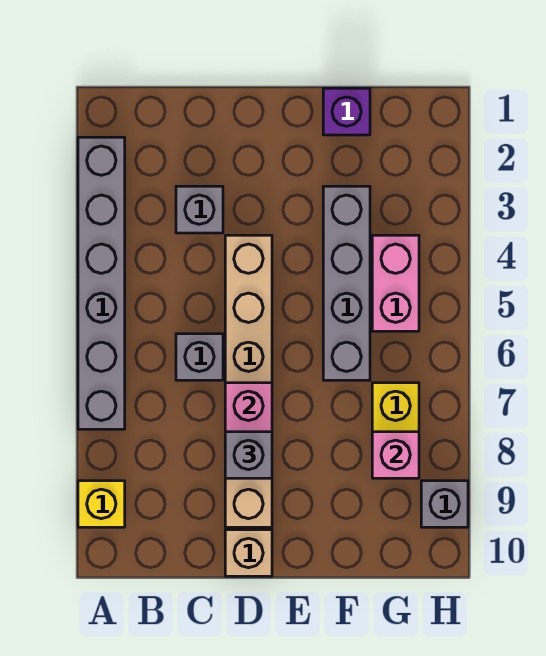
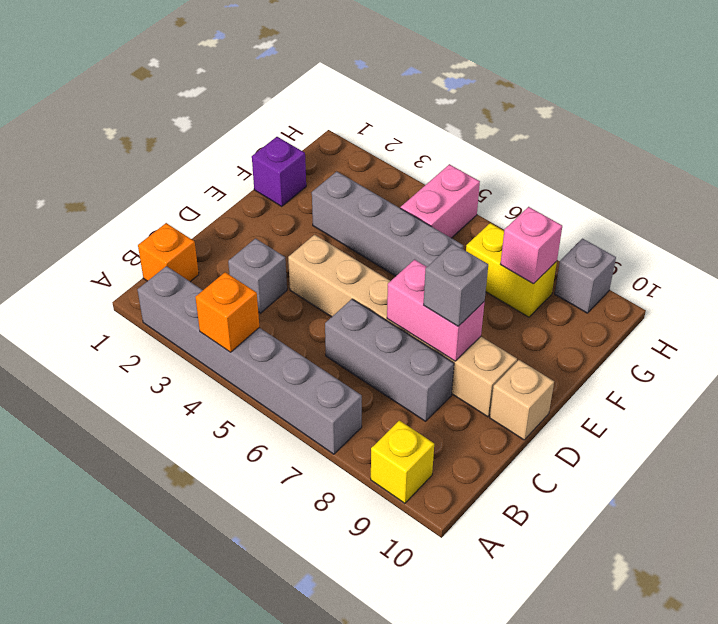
none -> orange brick A4 level 2
none -> orange brick B1 level 1
grey brick C6 level 1 -> grey brick C6:C8 level 1
pink brick G4:G5 level 1 -> pink brick G5:H5 level 1

